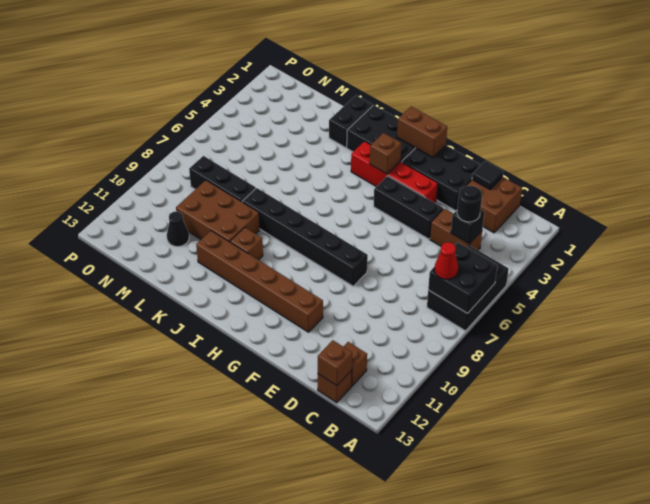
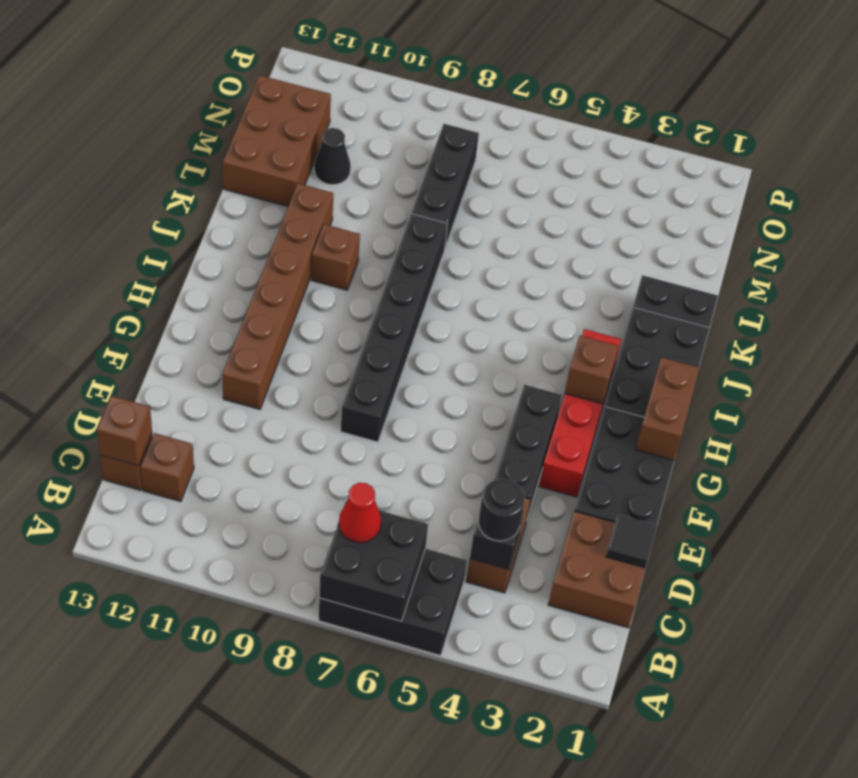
brown brick K9:M10 level 1 -> brown brick L12:N13 level 1

